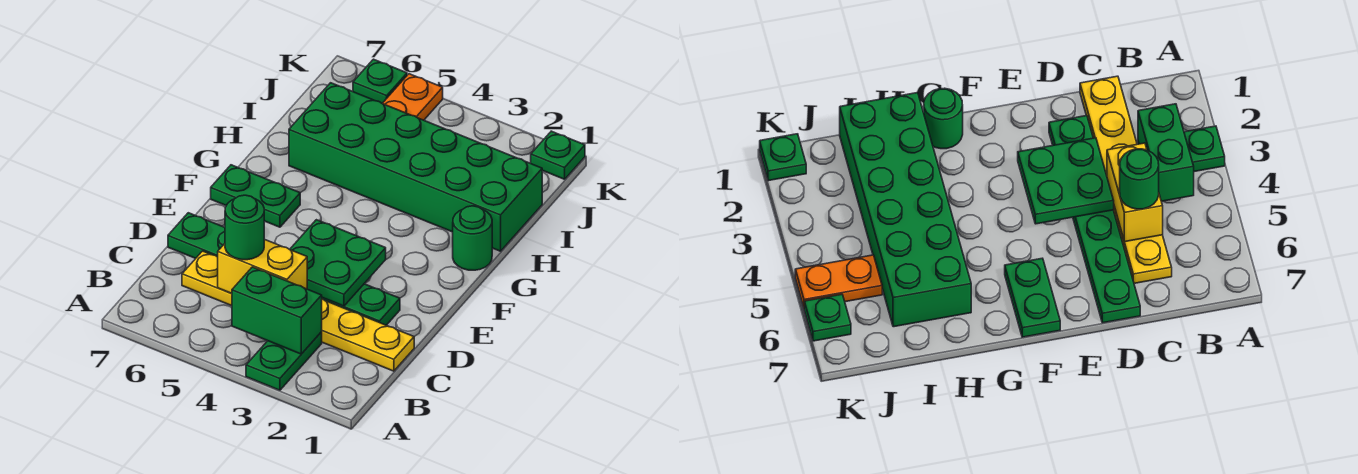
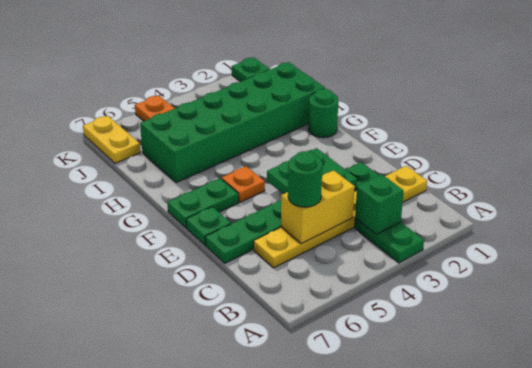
green brick B3:B4 level 2 -> green brick B3 level 2
none -> orange plate F5 level 1
none -> yellow plate J7:K7 level 1
green plate K6 level 1 -> green plate E7 level 1

